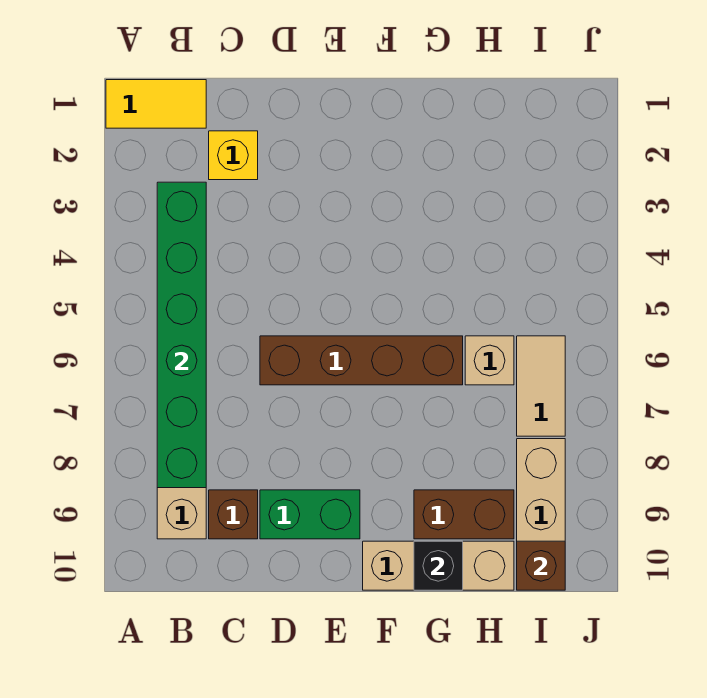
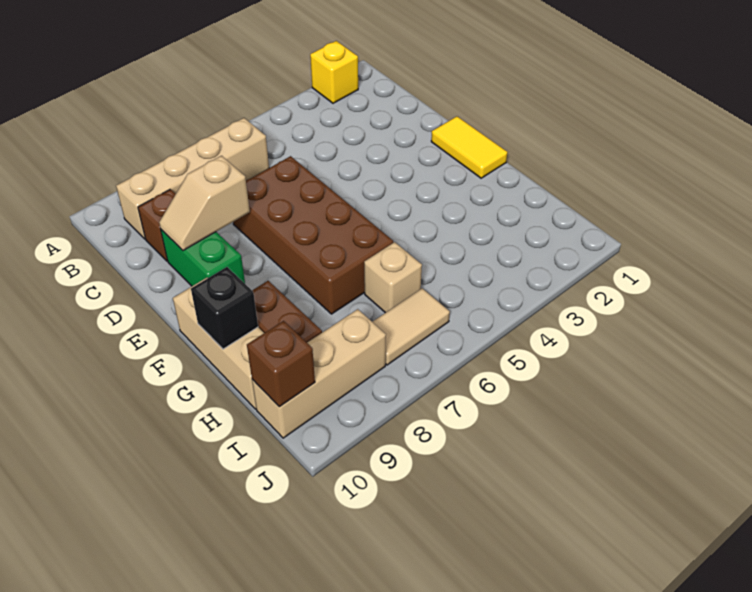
yellow tile A1:B1 level 1 -> yellow tile E1:F1 level 1
green brick B3:B8 level 2 -> none
yellow brick C2 level 1 -> yellow brick A2 level 1
brown brick D6:G6 level 1 -> brown brick D6:G7 level 1
none -> tan slope D8:D9 level 2 top 8

